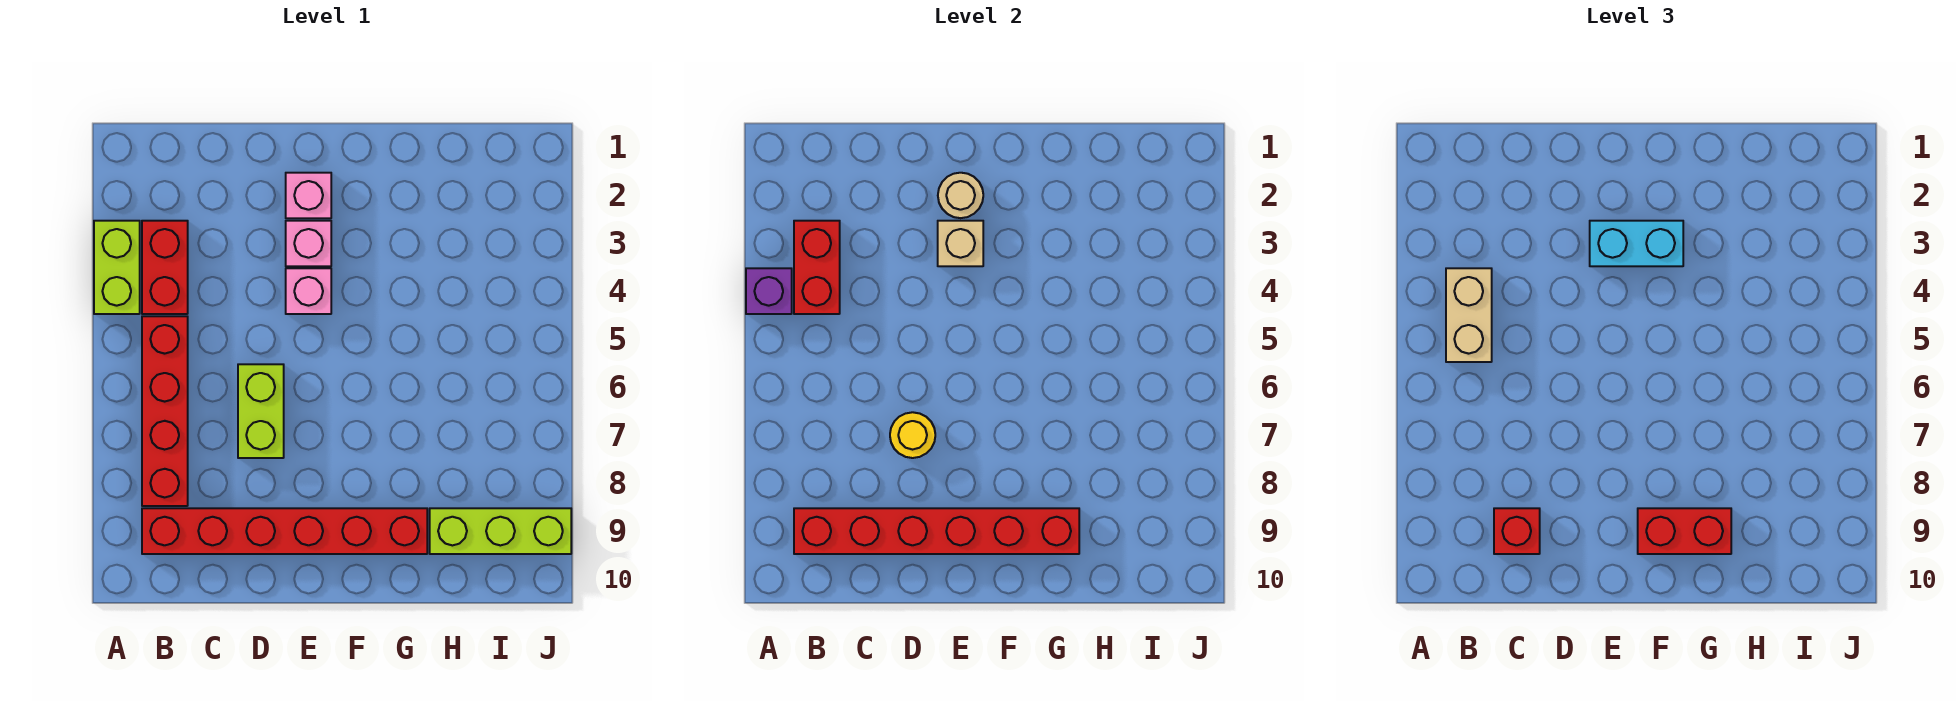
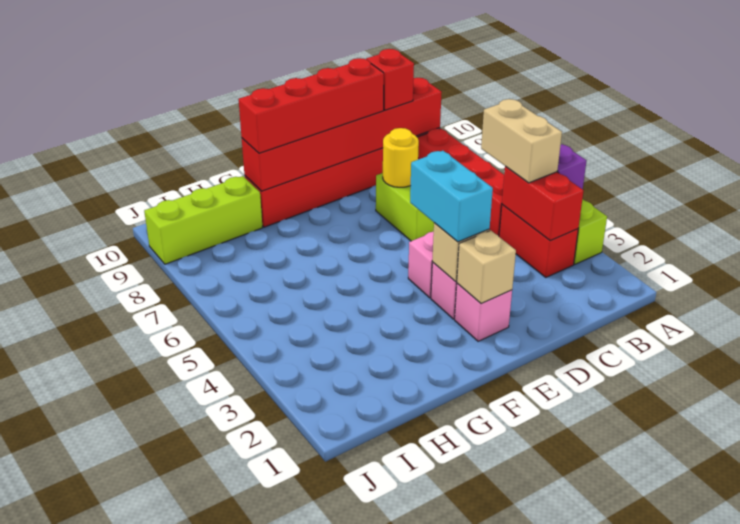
tan round brick E2 level 2 -> tan brick E2 level 2
cyan brick E3:F3 level 3 -> cyan brick E3:E4 level 3
red brick F9:G9 level 3 -> red brick D9:G9 level 3

